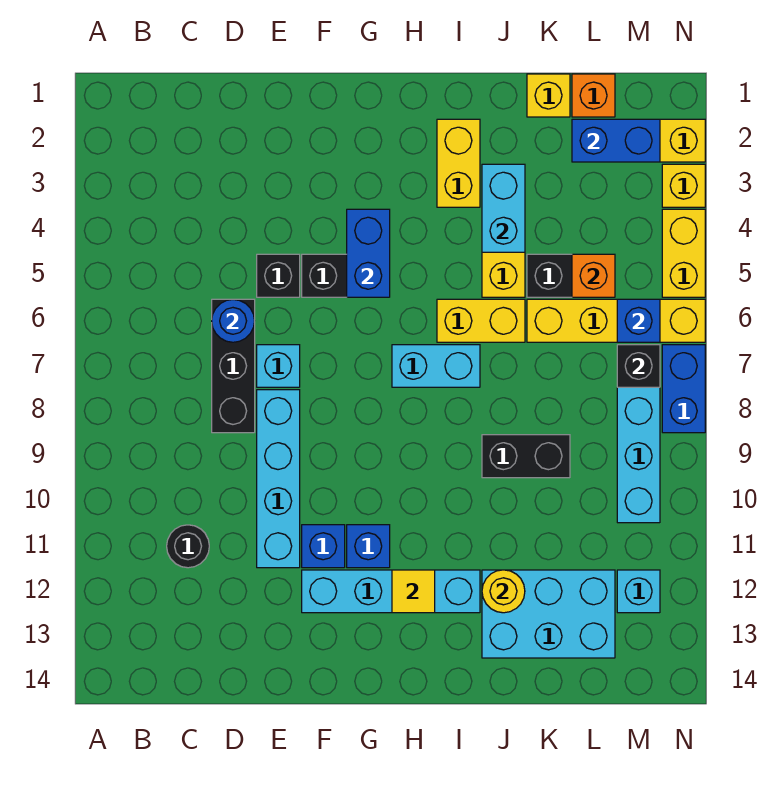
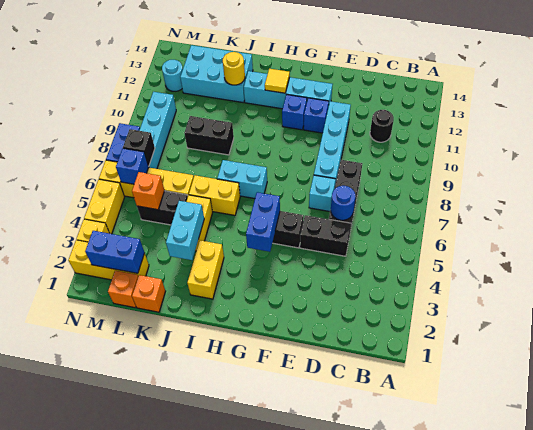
black brick E5 level 1 -> black brick D5:E5 level 1
yellow brick K1 level 1 -> orange brick K1 level 1
cyan brick M12 level 1 -> cyan round brick M12 level 1

